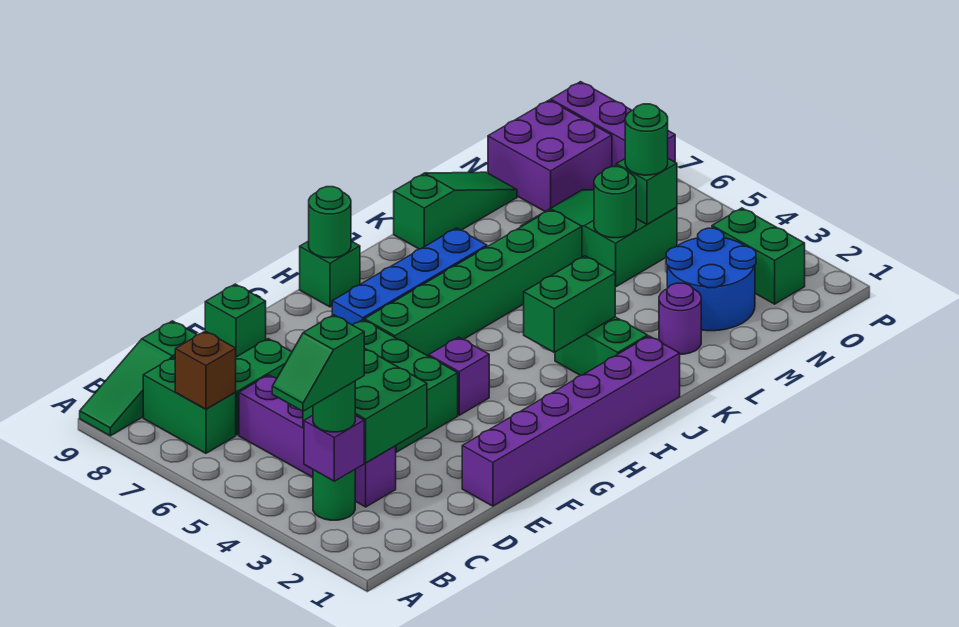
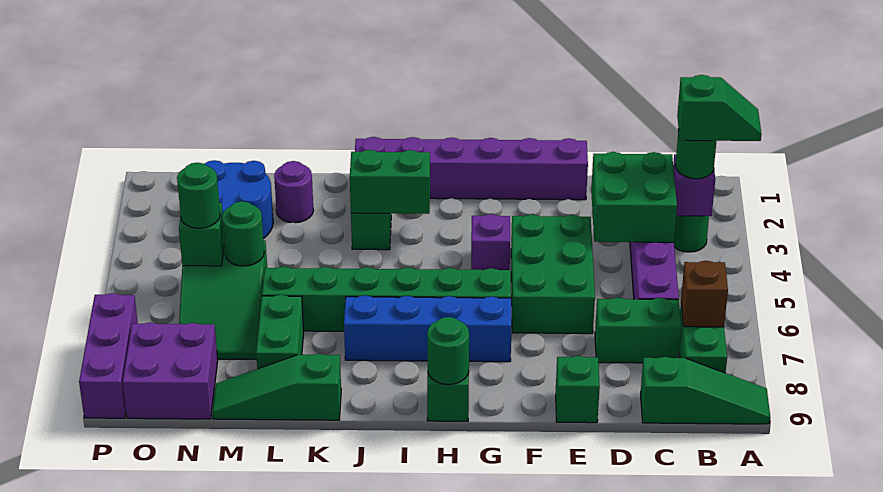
green brick O2:O3 level 1 -> green brick L7:L8 level 1

